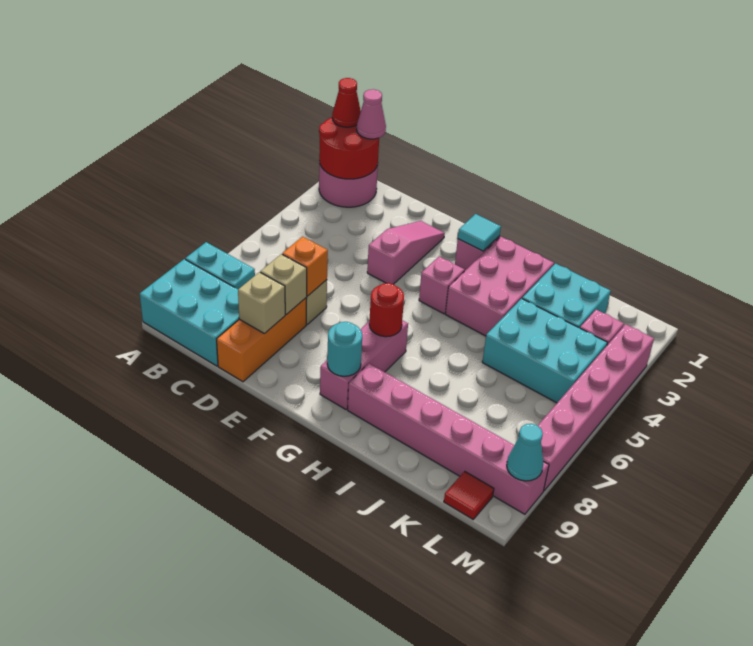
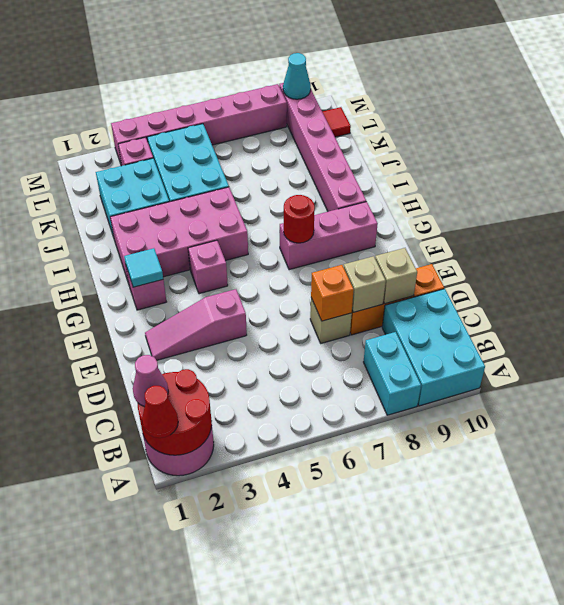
cyan round brick G9 level 2 -> none
pink brick H2:I4 level 1 -> pink brick H2:I5 level 1

